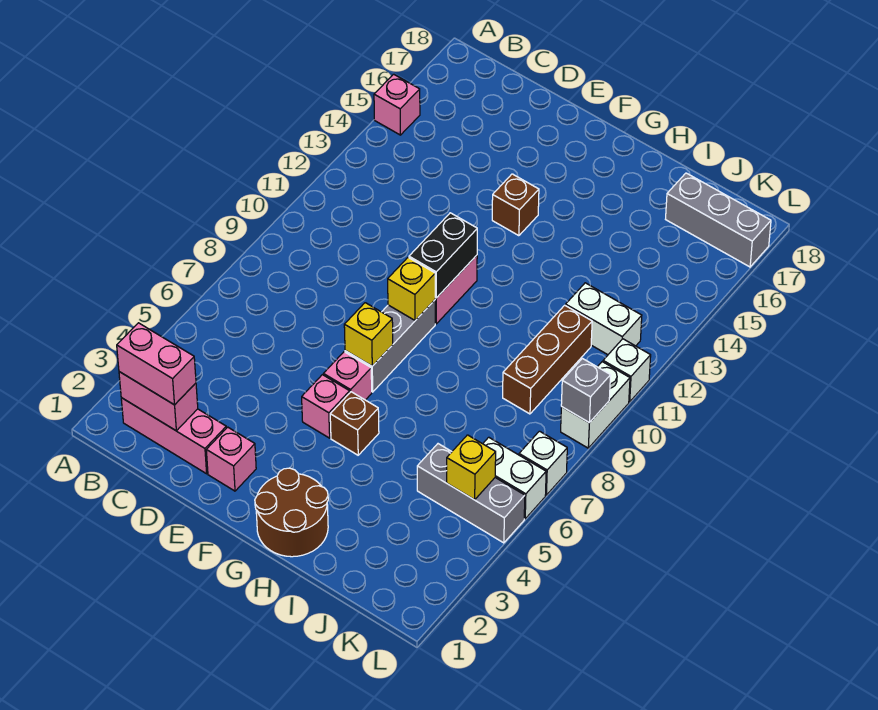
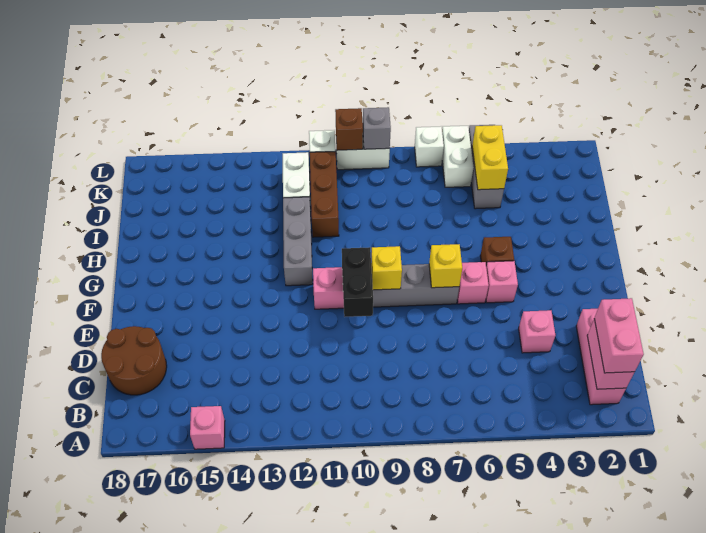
pink brick E2 level 1 -> pink brick D4 level 1
black brick F10:F11 level 2 -> black brick E10:F10 level 2
brown brick F14 level 1 -> brown brick L10 level 2
brown round brick G1:H2 level 1 -> brown round brick C17:D18 level 1
brown brick J9:J11 level 1 -> brown brick I11:K11 level 1
grey brick J17:L17 level 1 -> grey brick G12:I12 level 1
yellow brick K5 level 2 -> yellow brick J5:K5 level 2

